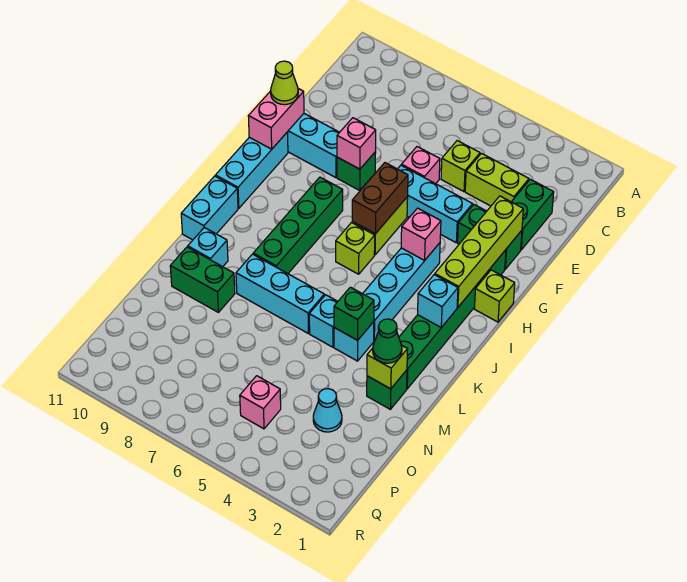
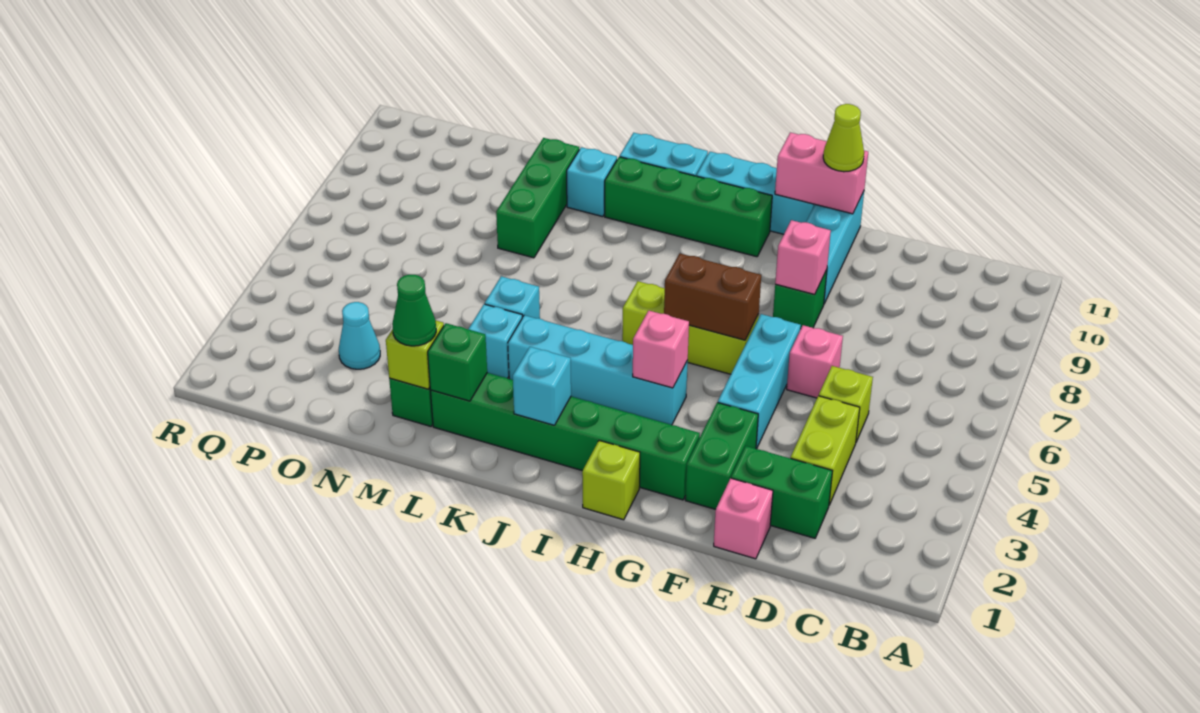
lime brick F2:I2 level 2 -> none
green brick H8:K8 level 1 -> green brick H10:K10 level 1
green brick L4 level 2 -> green brick L2 level 2
cyan brick L6:L8 level 1 -> none
green brick M9:M10 level 1 -> green brick M8:M10 level 1
pink brick P5 level 1 -> pink brick E1 level 1

